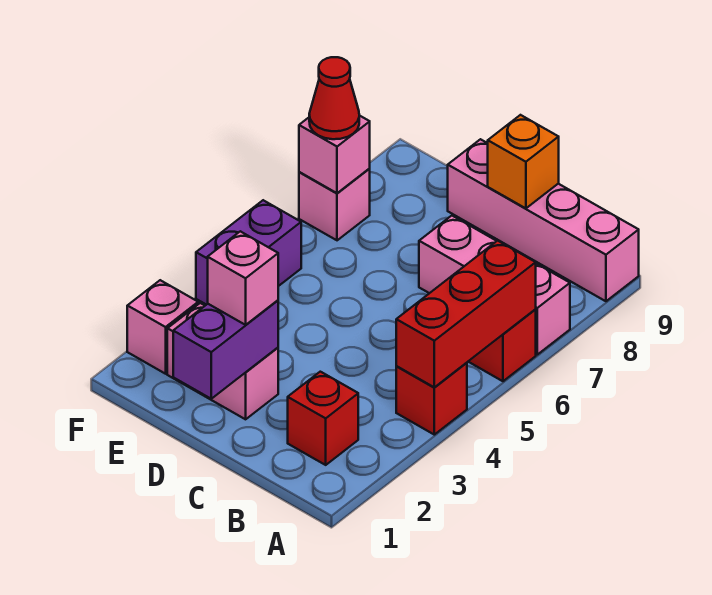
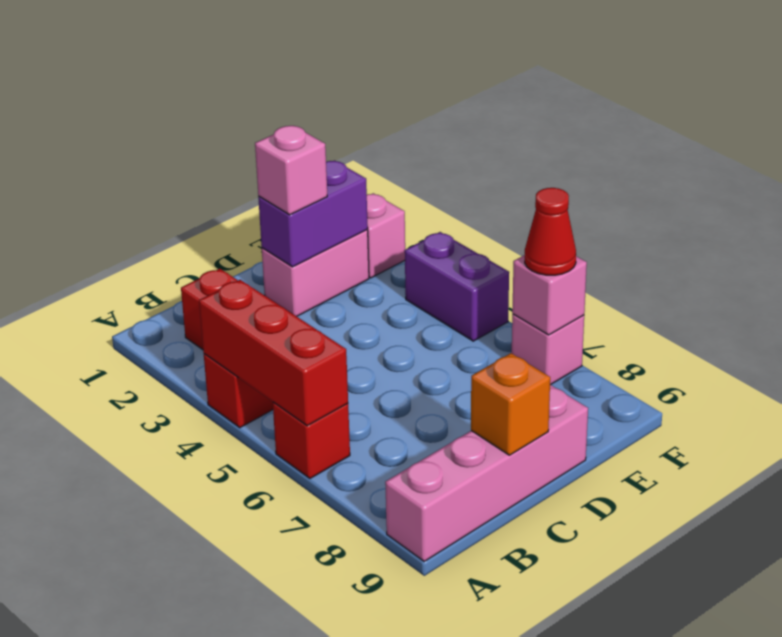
pink brick A7:C7 level 1 -> none
purple brick D1:D2 level 2 -> purple brick D2:E2 level 2

